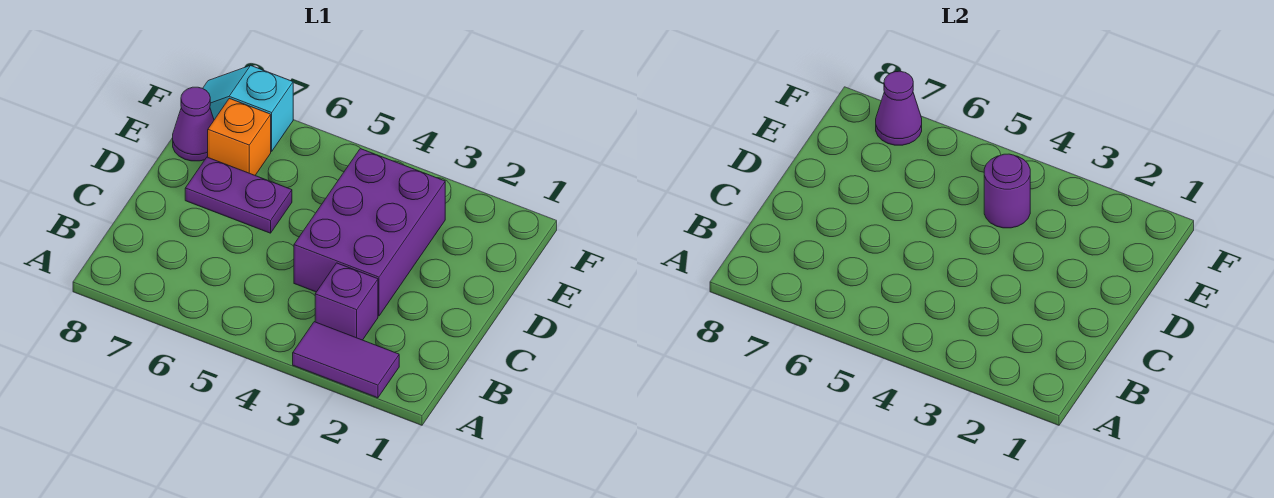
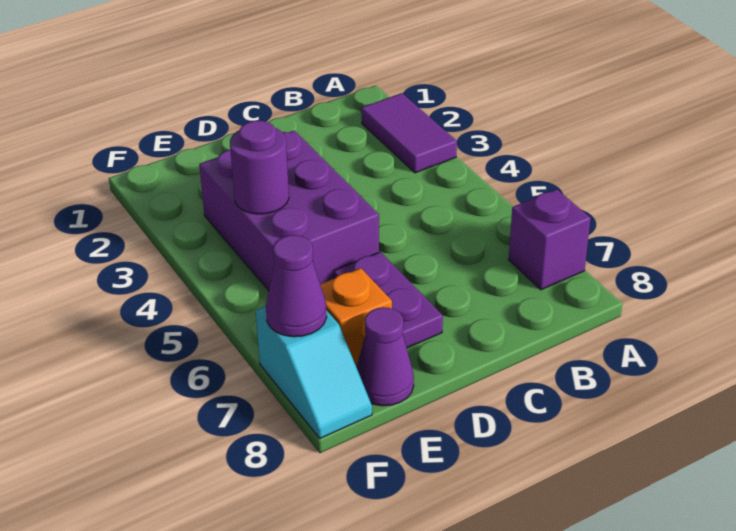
purple brick B3 level 1 -> purple brick A7 level 1
purple brick C3:E4 level 1 -> purple brick D3:E5 level 1

